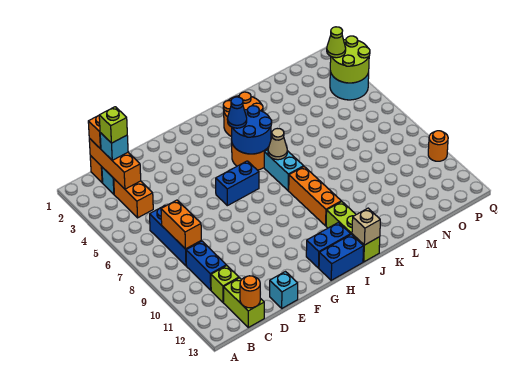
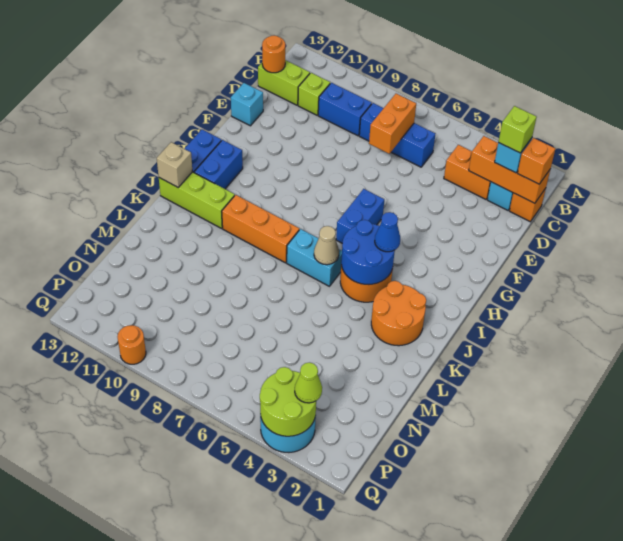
orange brick C7:C8 level 2 -> orange brick C7:D7 level 2

